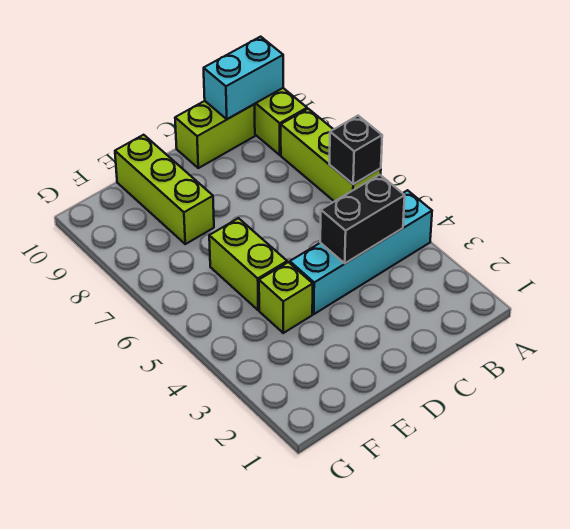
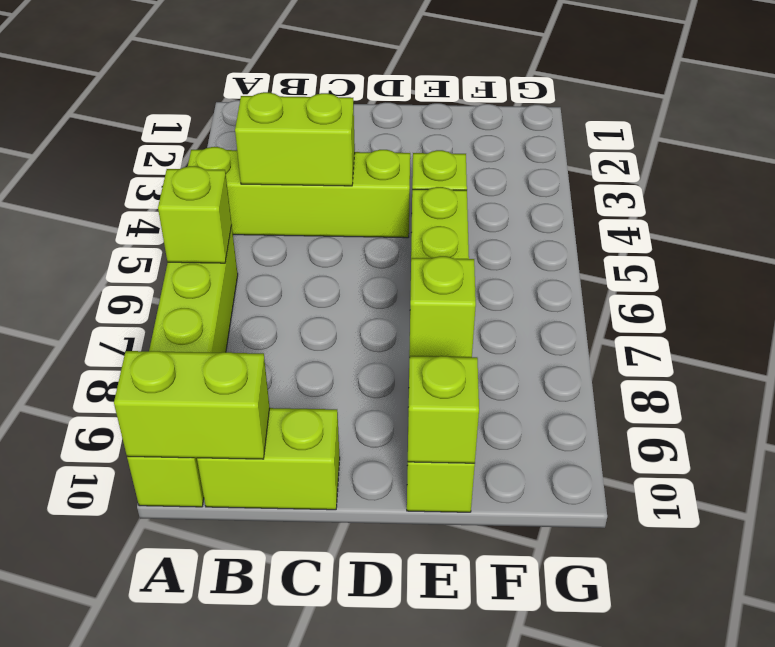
cyan brick A4:D4 level 1 -> lime brick A4:D4 level 1
black brick A6 level 2 -> lime brick A6 level 2
cyan brick A10:B10 level 2 -> lime brick A10:B10 level 2
black brick B4:C4 level 2 -> lime brick B4:C4 level 2
none -> lime brick E8 level 2
none -> lime brick E10 level 2

